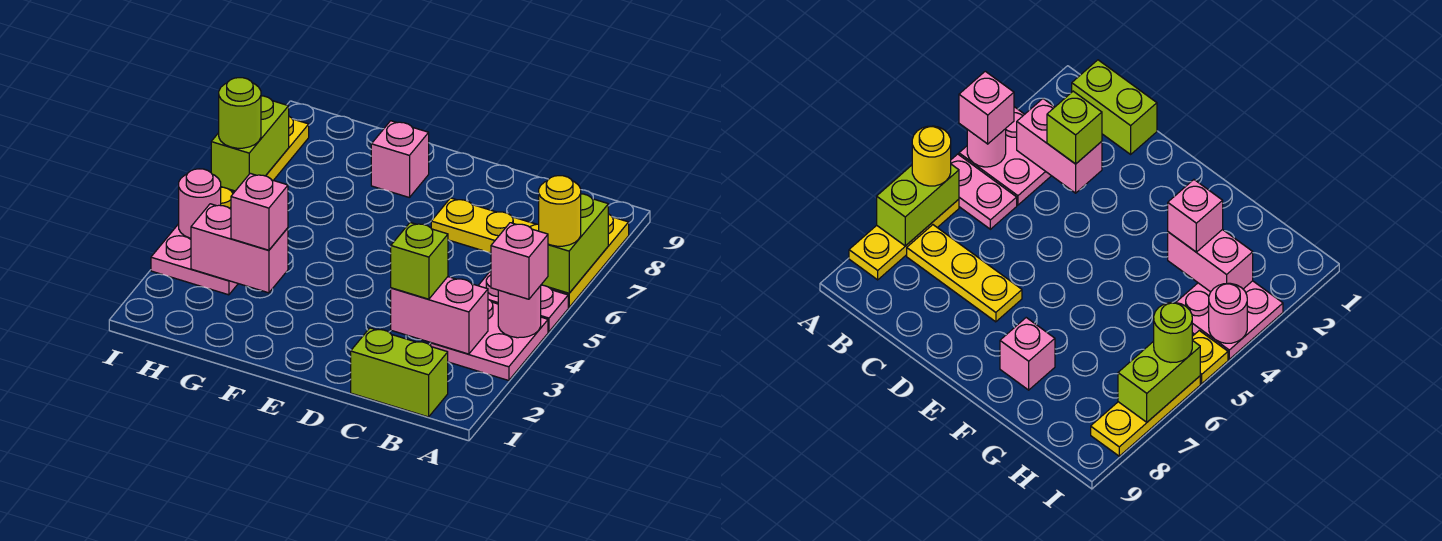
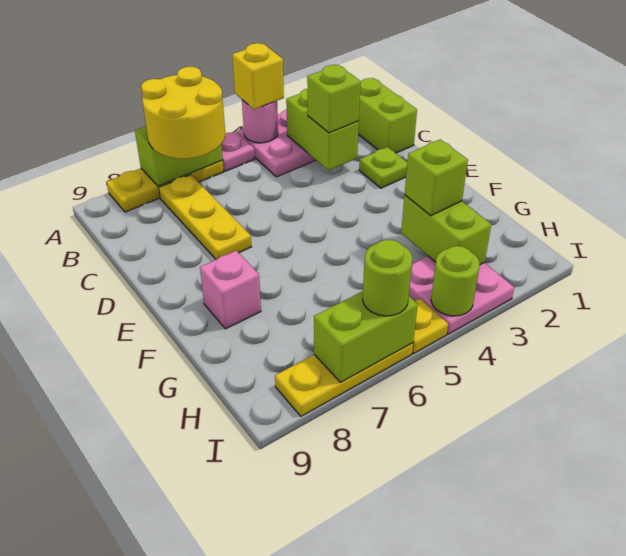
pink brick A4 level 3 -> yellow brick A4 level 3
pink plate A5:B5 level 1 -> pink plate A5 level 1
yellow round brick A6 level 3 -> yellow round brick A6:B7 level 3
pink brick B3:C3 level 2 -> lime brick B3:C3 level 2
none -> lime plate D2 level 1
pink brick G3:H3 level 2 -> lime brick G3:H3 level 2
pink brick G3 level 3 -> lime brick G3 level 3
pink round brick I4 level 2 -> lime round brick I4 level 2

